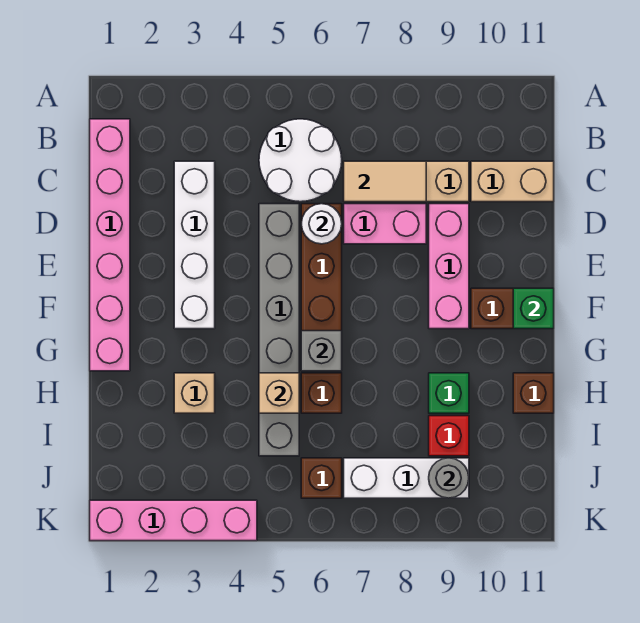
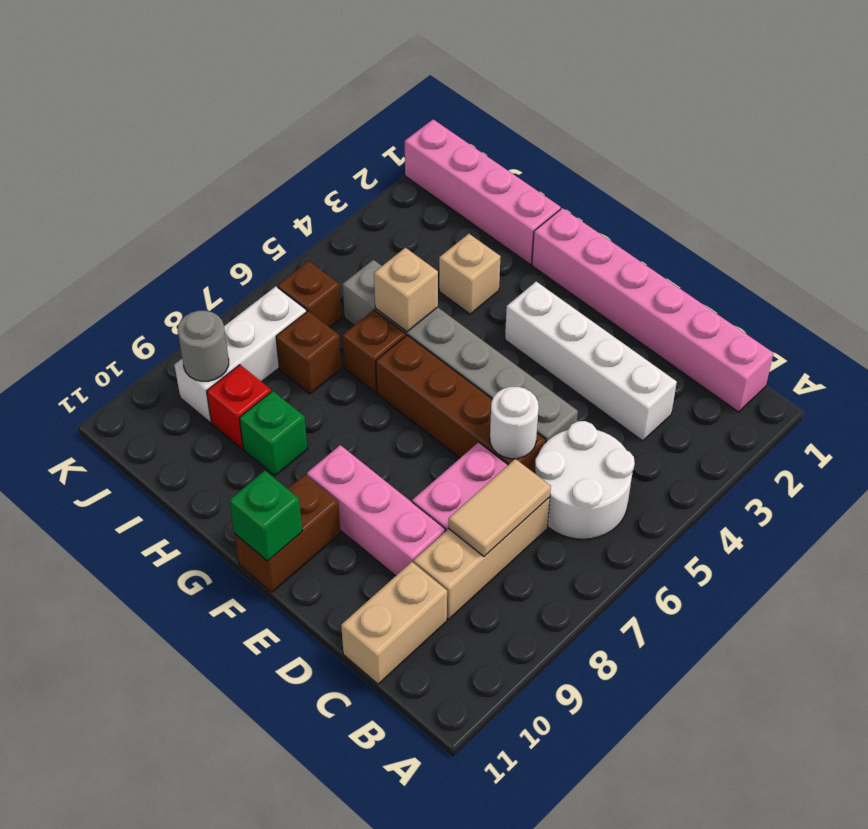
grey brick G6 level 2 -> none
brown brick H11 level 1 -> brown brick I7 level 1
pink brick K1:K4 level 1 -> pink brick H1:K1 level 1

